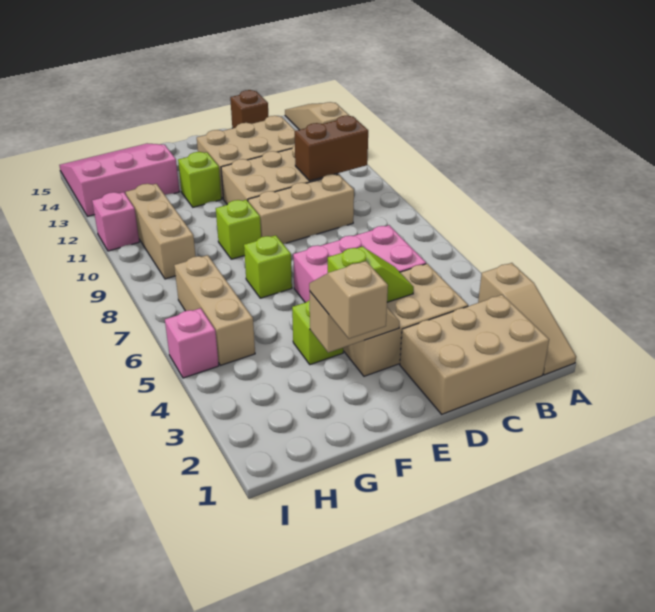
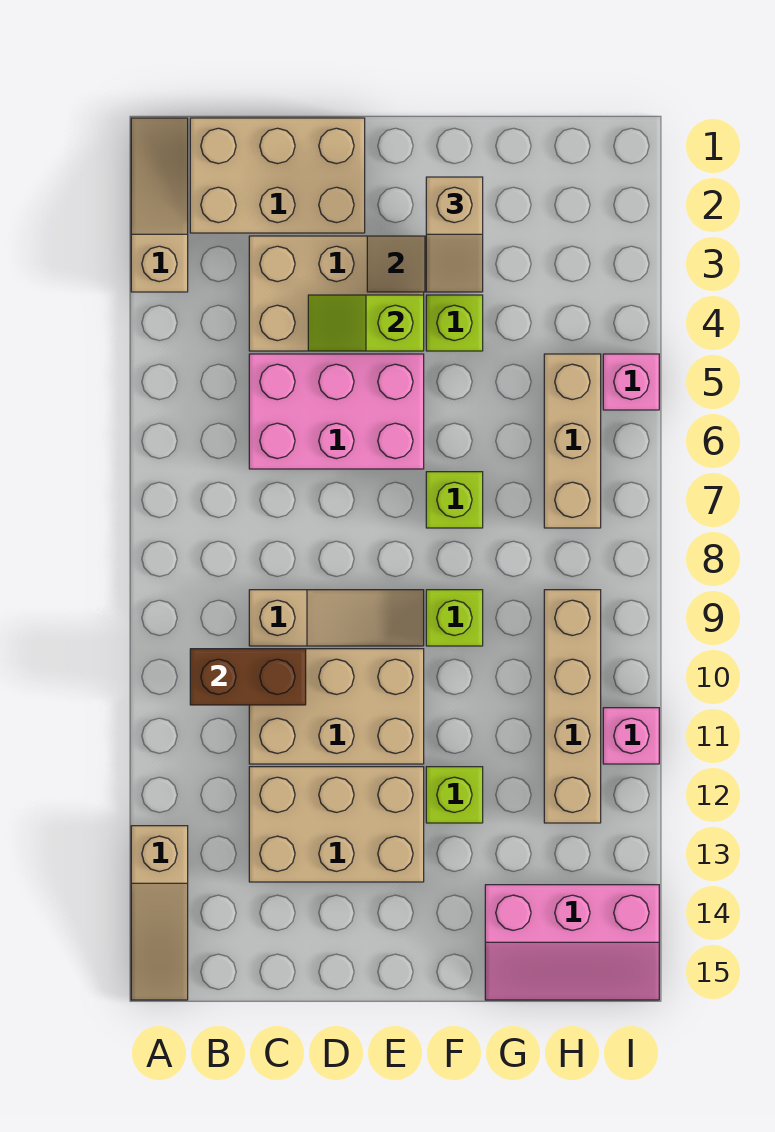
tan brick C9:E9 level 1 -> tan slope C9:E9 level 1 top C
brown brick C15 level 1 -> none
pink slope G13:I15 level 1 top 13 -> pink slope G14:I15 level 1 top 14
tan brick H9:H11 level 1 -> tan brick H9:H12 level 1

